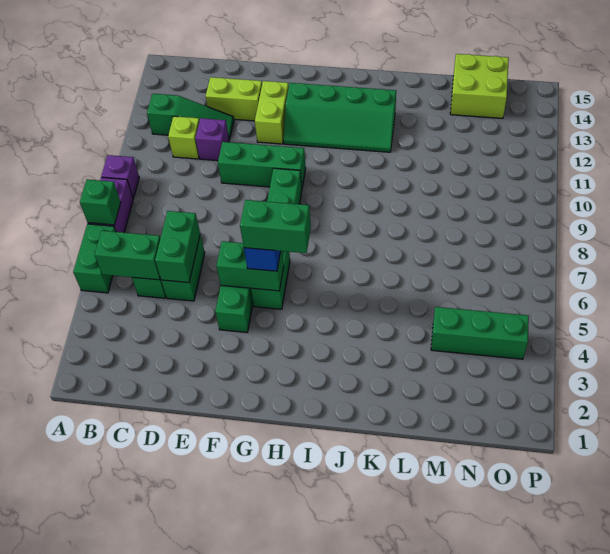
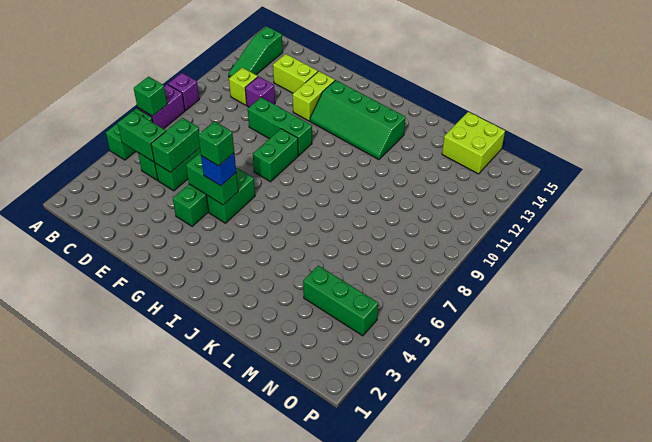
green slope B12:D12 level 1 top B -> green slope B12:B14 level 1 top 14
green brick G5:H5 level 4 -> green brick G5 level 4

